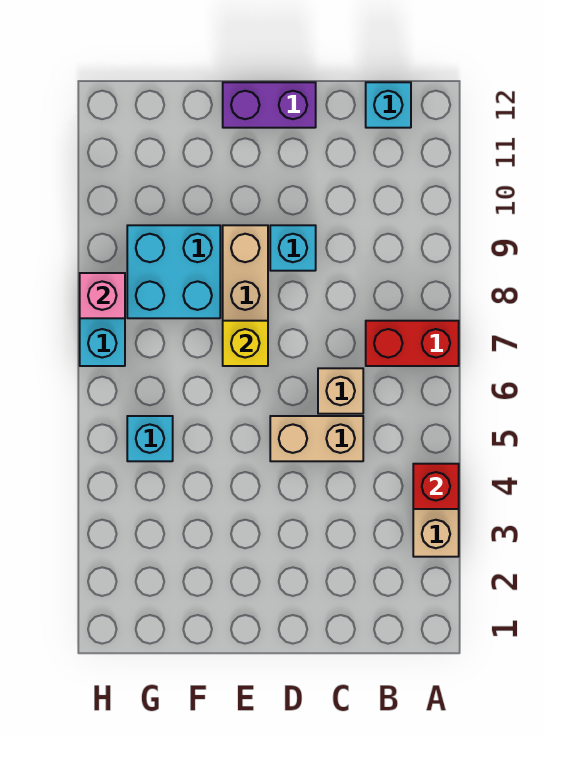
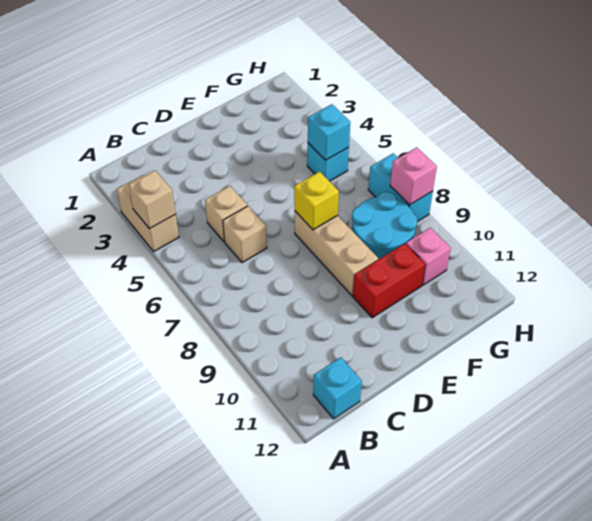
red brick A4 level 2 -> tan brick A4 level 2
red brick A7:B7 level 1 -> red brick E10:F10 level 1
tan brick C5:D5 level 1 -> tan brick C5 level 1
cyan brick D9 level 1 -> cyan brick G5 level 2
purple brick D12:E12 level 1 -> none
cyan brick F8:G9 level 1 -> cyan round brick F8:G9 level 1
none -> pink brick G10 level 1

